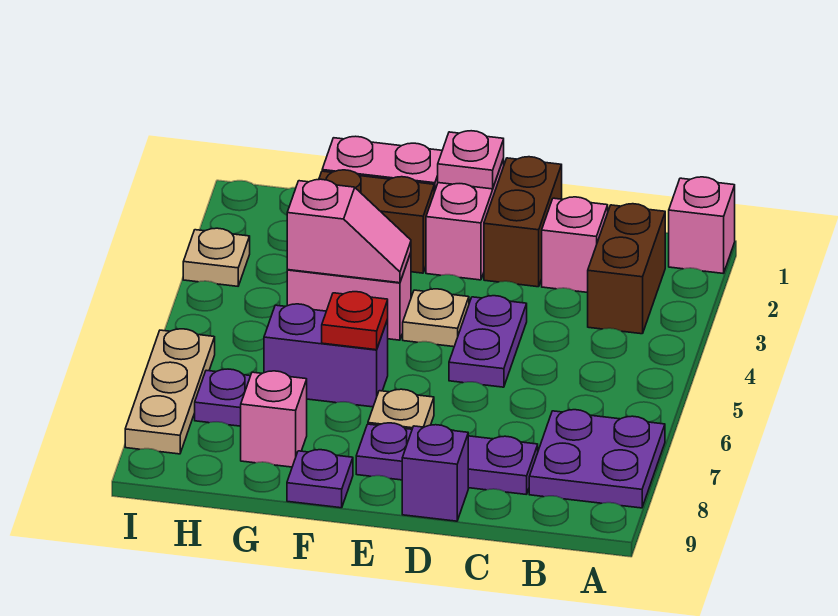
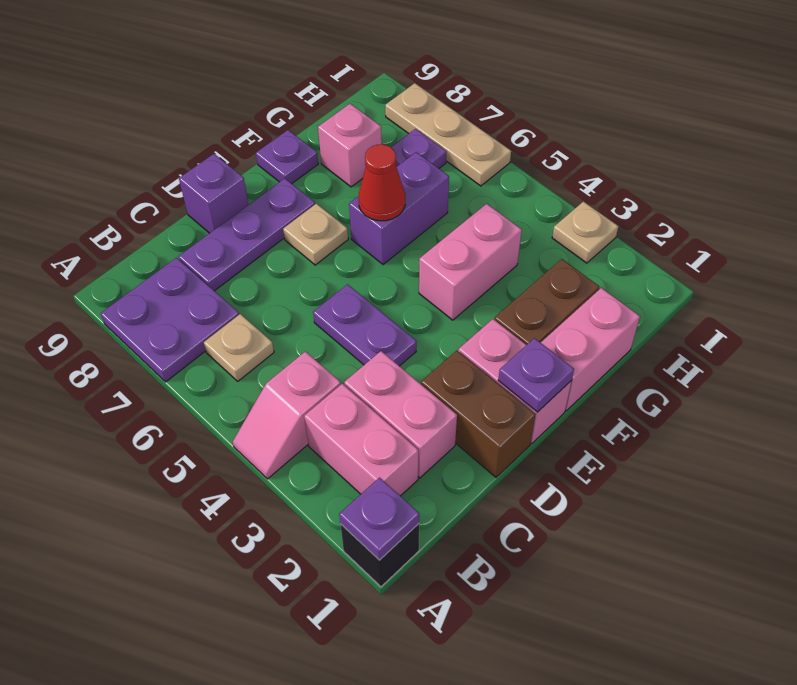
pink brick A1 level 1 -> black brick A1 level 1
none -> purple plate A1 level 2
brown brick B2:B3 level 1 -> pink brick B2:B3 level 1
pink brick C2 level 1 -> pink brick C2:C3 level 1
pink plate E1 level 2 -> purple plate E1 level 2
tan plate E4 level 1 -> tan plate B6 level 1
pink slope F4:G4 level 2 top G -> pink slope A4:B4 level 1 top B
red plate F6 level 2 -> red cone F6 level 2

